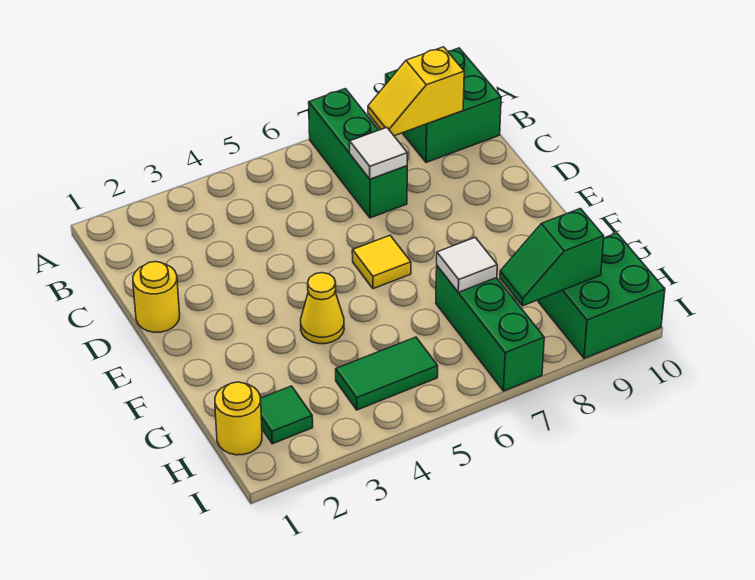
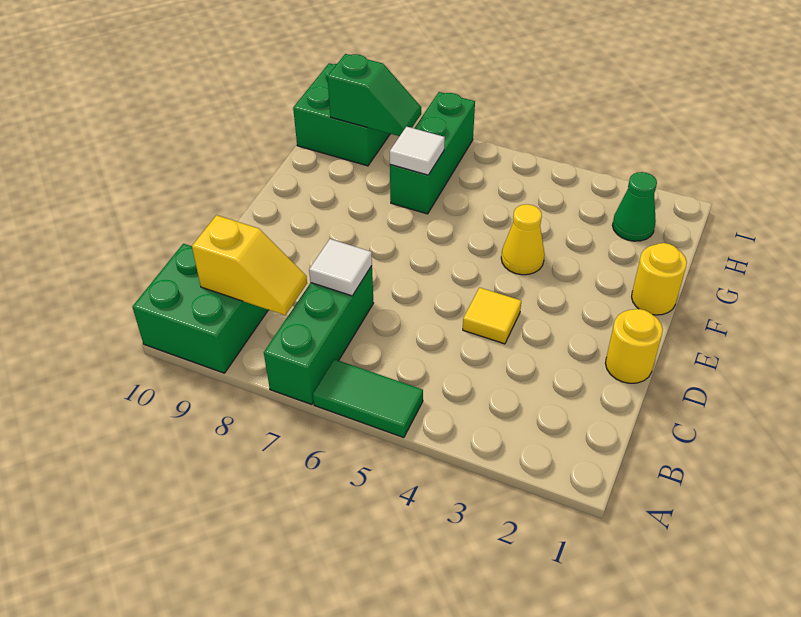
yellow tile E6 level 1 -> yellow tile D4 level 1
yellow round brick H1 level 1 -> yellow round brick F1 level 1
green tile H2 level 1 -> green cone H2 level 1
green tile H4:H5 level 1 -> green tile A5:A6 level 1

